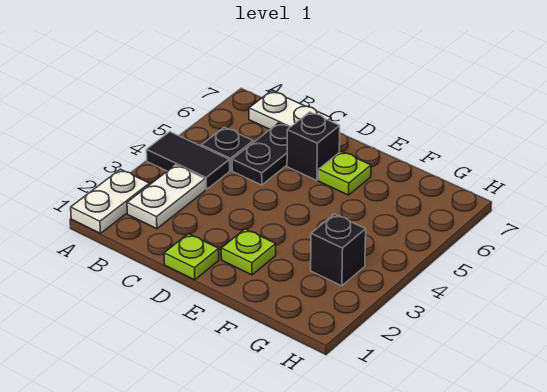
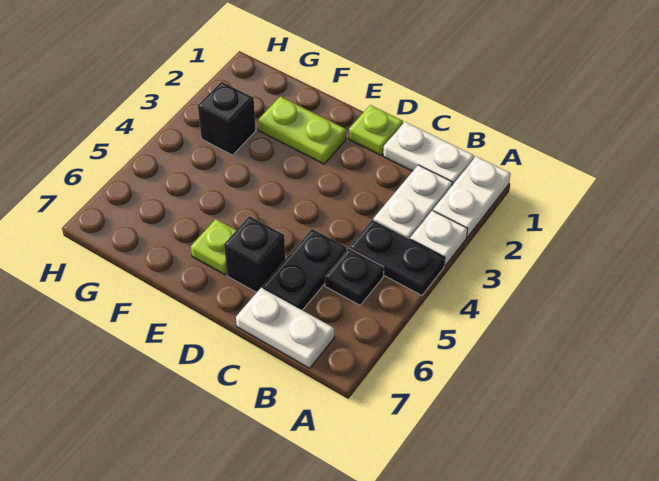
none -> white plate A3 level 1
black tile A4:B4 level 1 -> black plate A4:B4 level 1
none -> white plate B1:C1 level 1
lime plate E2 level 1 -> lime plate E2:F2 level 1

